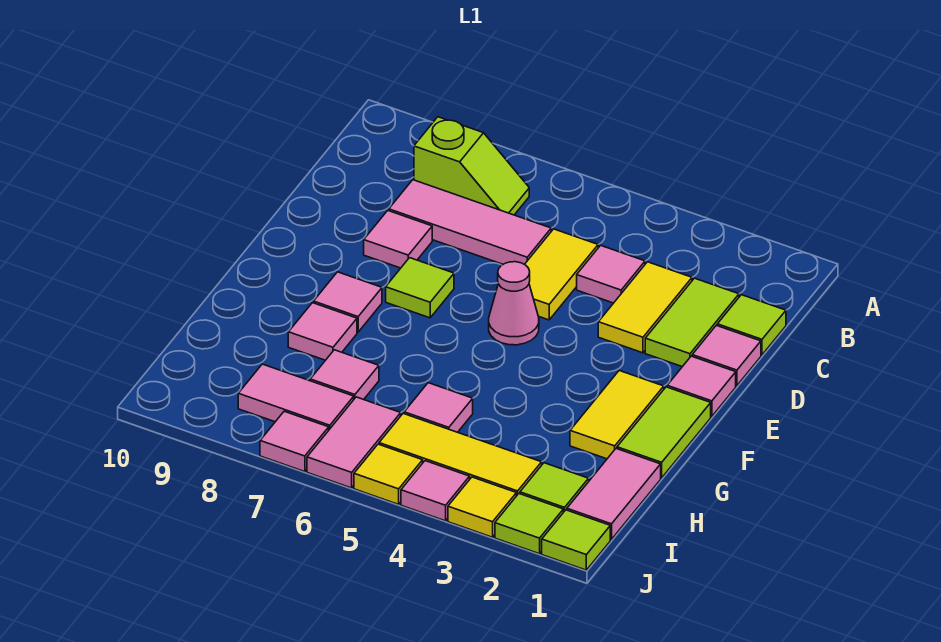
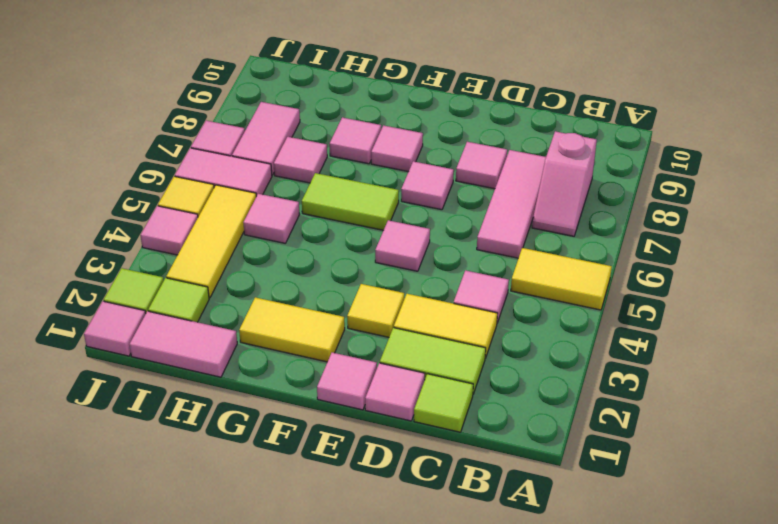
lime slope B7:B8 level 1 top 8 -> pink slope B7:B8 level 1 top 8
yellow tile C5:D5 level 1 -> yellow tile A5:B5 level 1
pink cone E5 level 1 -> pink tile E5 level 1
lime tile E7 level 1 -> pink tile E7 level 1
lime tile F1:G1 level 1 -> lime tile F6:G6 level 1
lime tile J1 level 1 -> pink tile J1 level 1
yellow tile J3 level 1 -> yellow tile E3 level 1

